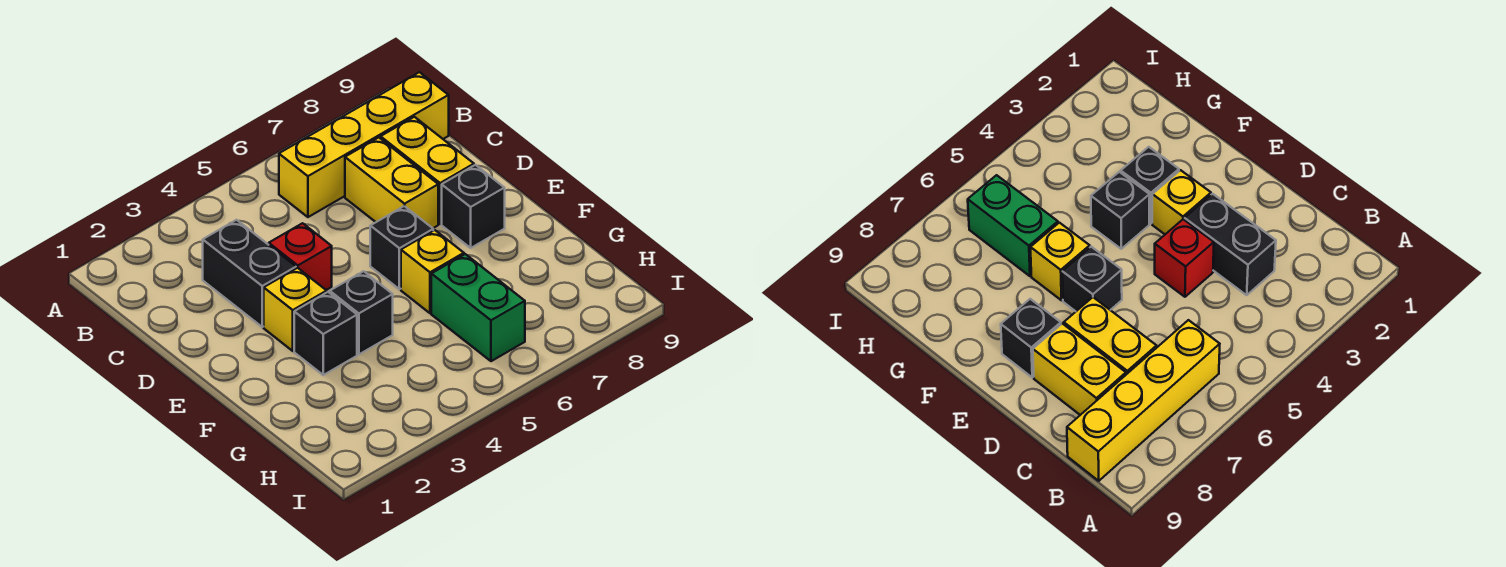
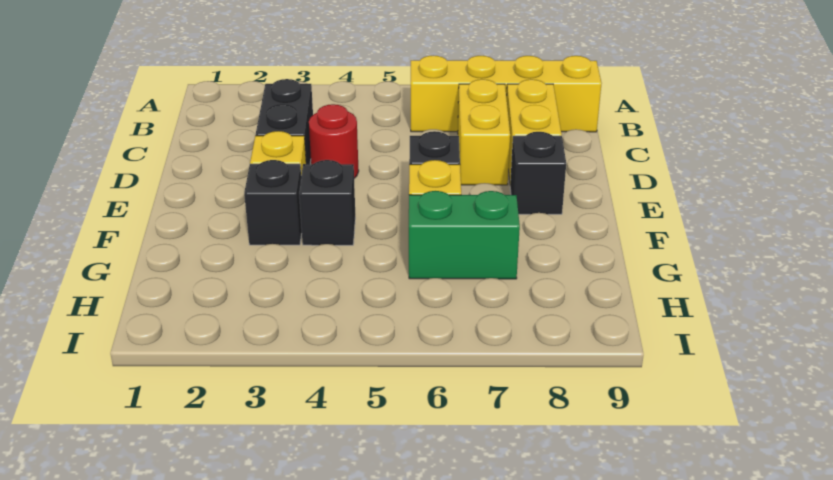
red brick D4 level 1 -> red round brick D4 level 1
green brick G6:H6 level 1 -> green brick G6:G7 level 1

